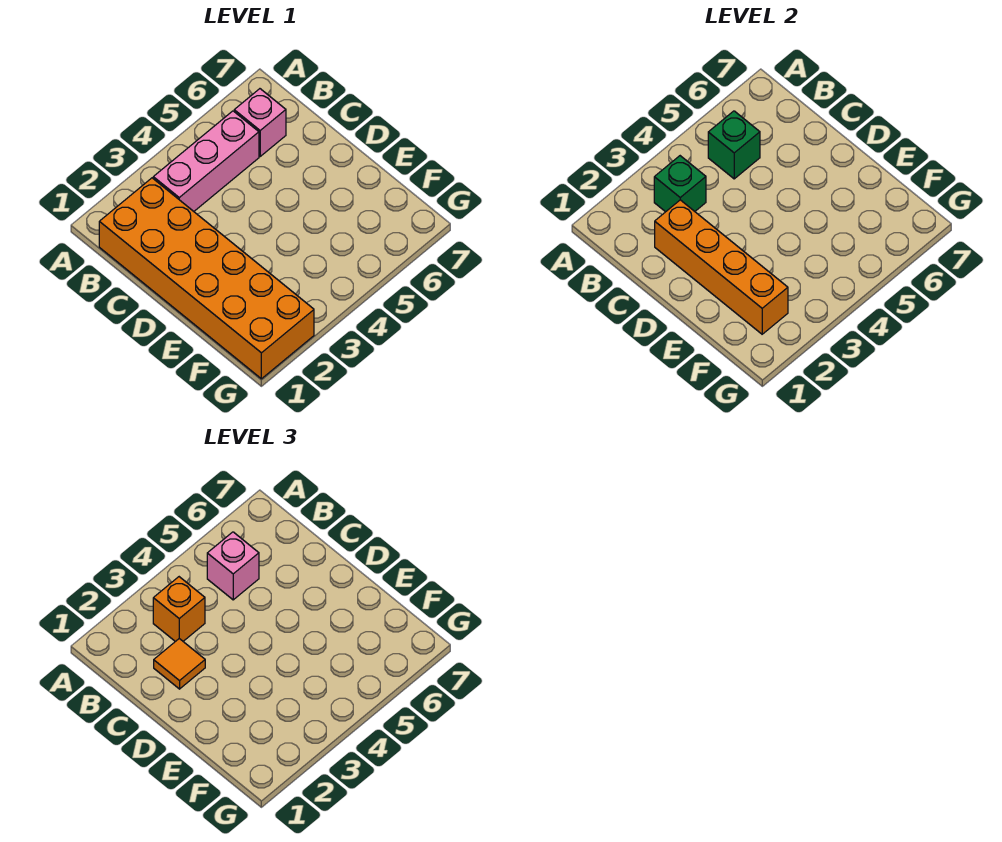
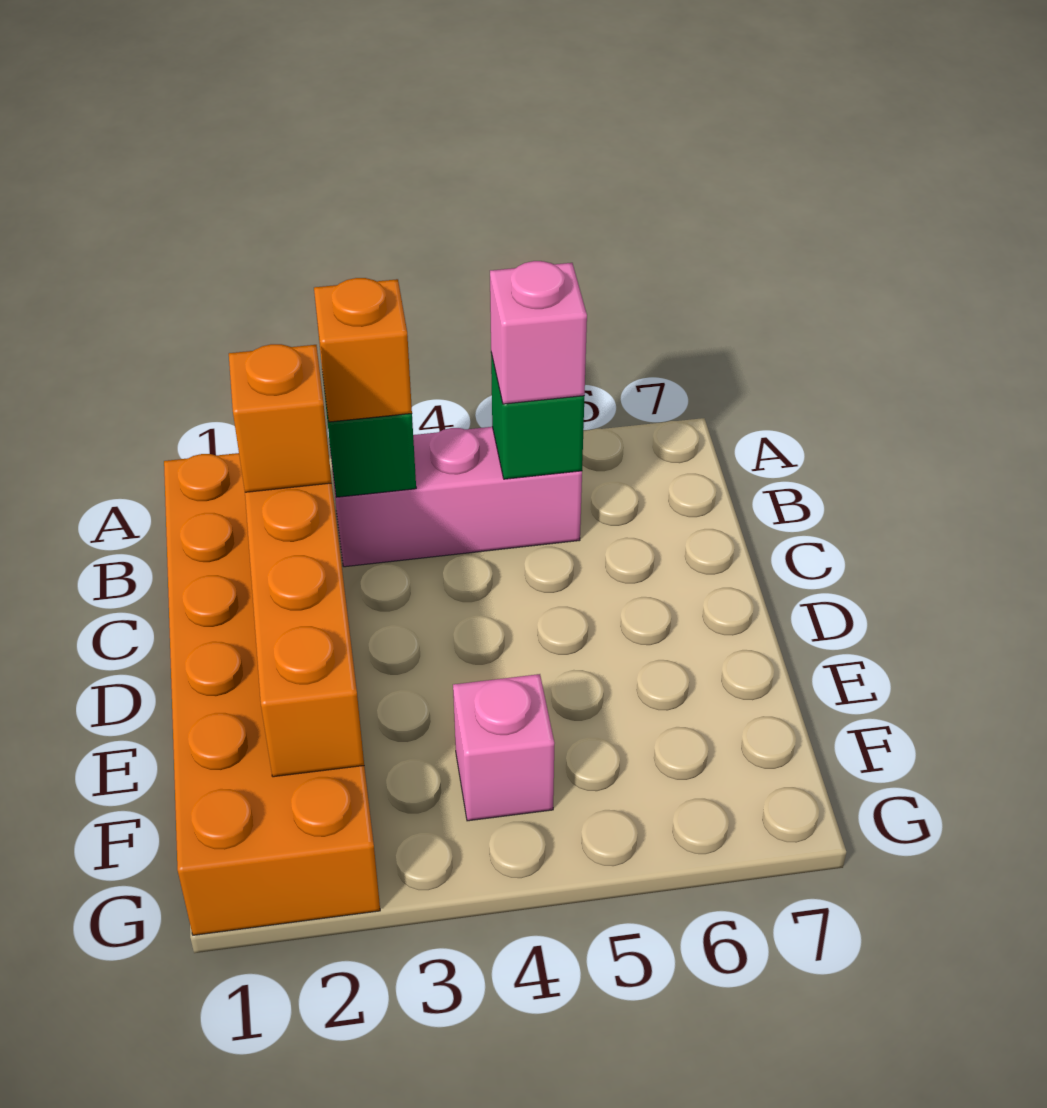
pink brick B6 level 1 -> pink brick F4 level 1
orange tile C2 level 3 -> orange brick C2 level 3

